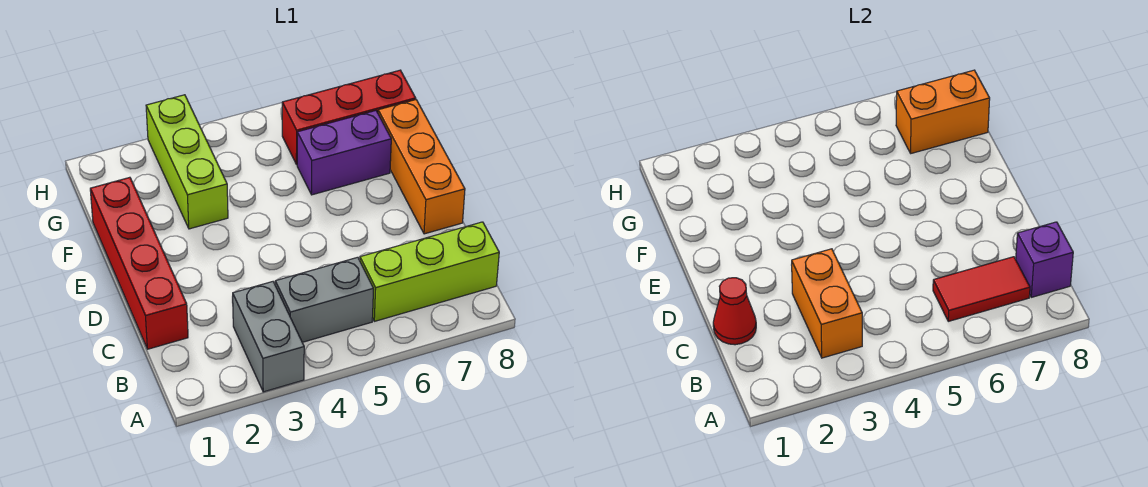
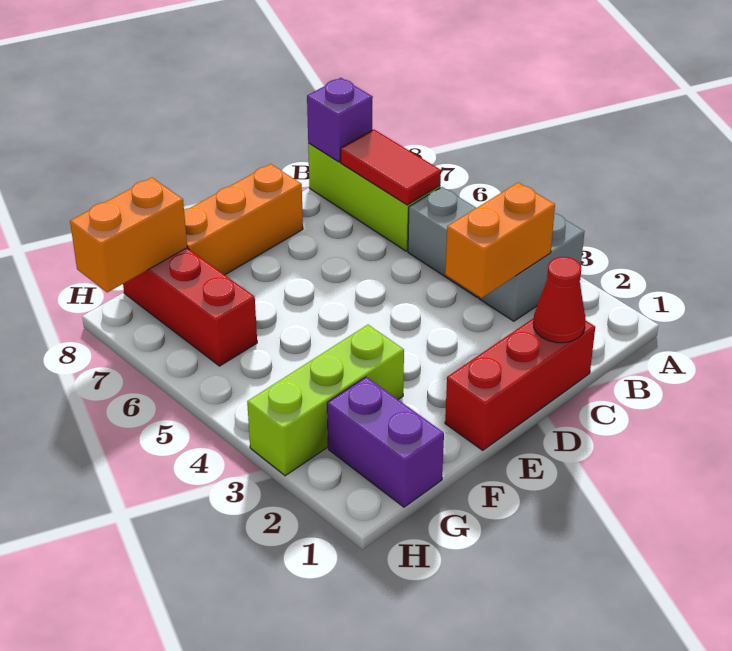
red brick C1:F1 level 1 -> red brick C1:E1 level 1
purple brick F6:F7 level 1 -> purple brick G1:G2 level 1
orange brick G7:G8 level 2 -> orange brick G8:H8 level 2

